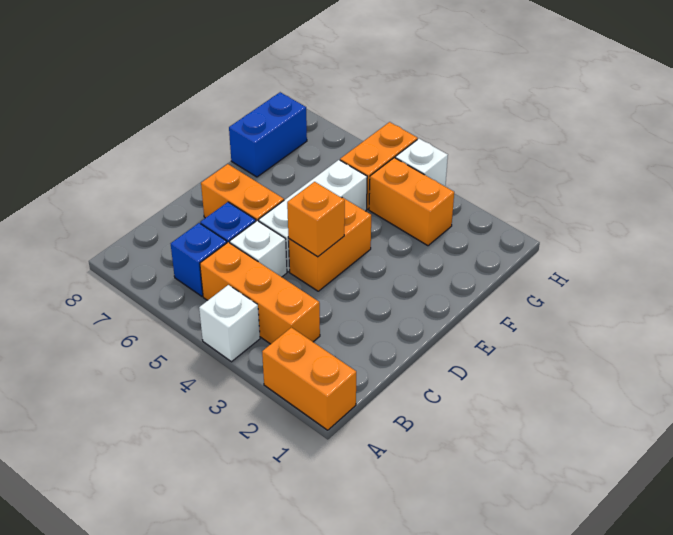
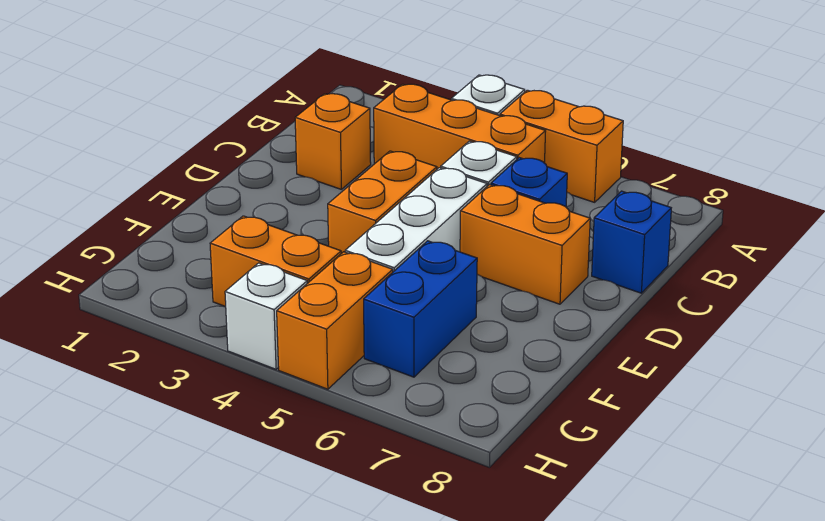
orange brick A1:A2 level 1 -> orange brick A5:A6 level 1
blue brick B6 level 1 -> blue brick C8 level 1
orange brick D4 level 2 -> orange brick C2 level 1
blue brick F8:G8 level 1 -> blue brick F6:G6 level 1

